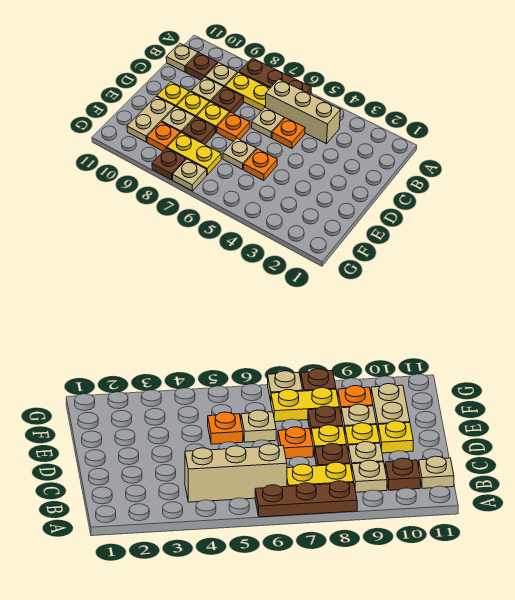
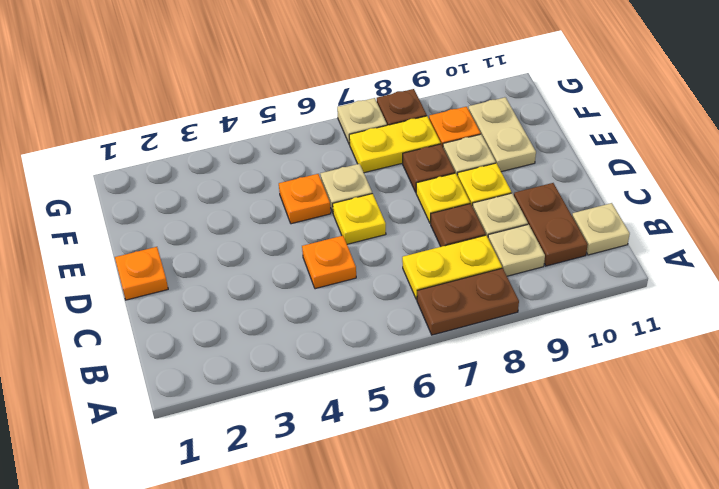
brown plate A6:A8 level 1 -> brown plate A7:A8 level 1
tan brick B4:B6 level 1 -> none
brown plate B10 level 1 -> brown plate B10:C10 level 1
tan plate C6 level 1 -> none
orange plate D7 level 1 -> orange plate D1 level 1
yellow plate D10 level 1 -> yellow plate D6 level 1

